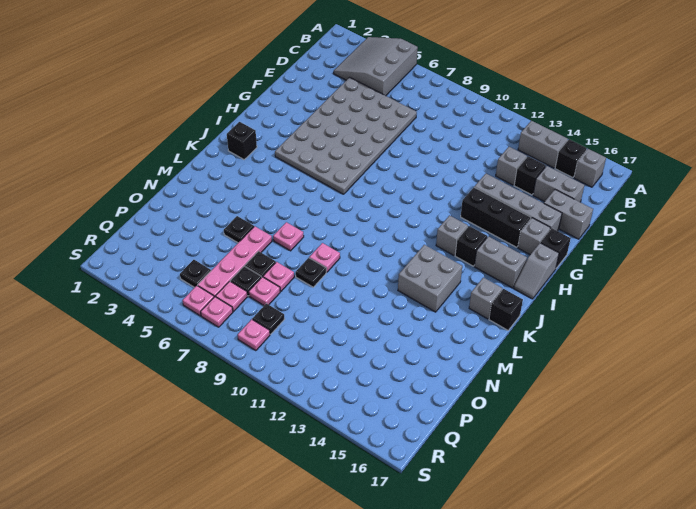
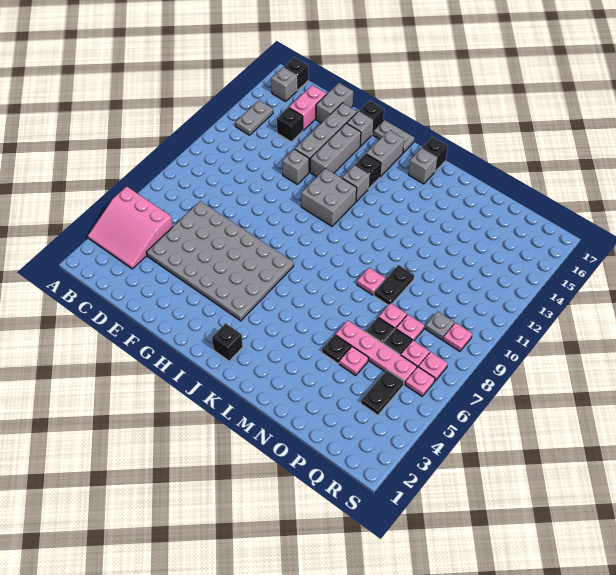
grey slope A3:C5 level 1 top 5 -> pink slope A3:C5 level 1 top 5
grey brick B13:B14 level 1 -> grey plate B13:B14 level 1
black brick B15 level 1 -> black brick B17 level 1
grey brick D13 level 1 -> grey brick F12 level 1
grey brick D15:D16 level 1 -> pink brick D15:D16 level 1
black brick G13:G15 level 1 -> grey brick G13:G15 level 1
grey slope H17:I17 level 1 top H -> grey plate H17:I17 level 1
grey brick K13:L14 level 1 -> grey brick H11:I12 level 1
pink plate M7 level 1 -> pink plate O5 level 1
black plate N9 level 1 -> black plate N9:N10 level 1
black plate Q5 level 1 -> black plate Q4:Q5 level 1
black plate Q9 level 1 -> grey plate Q9 level 1

